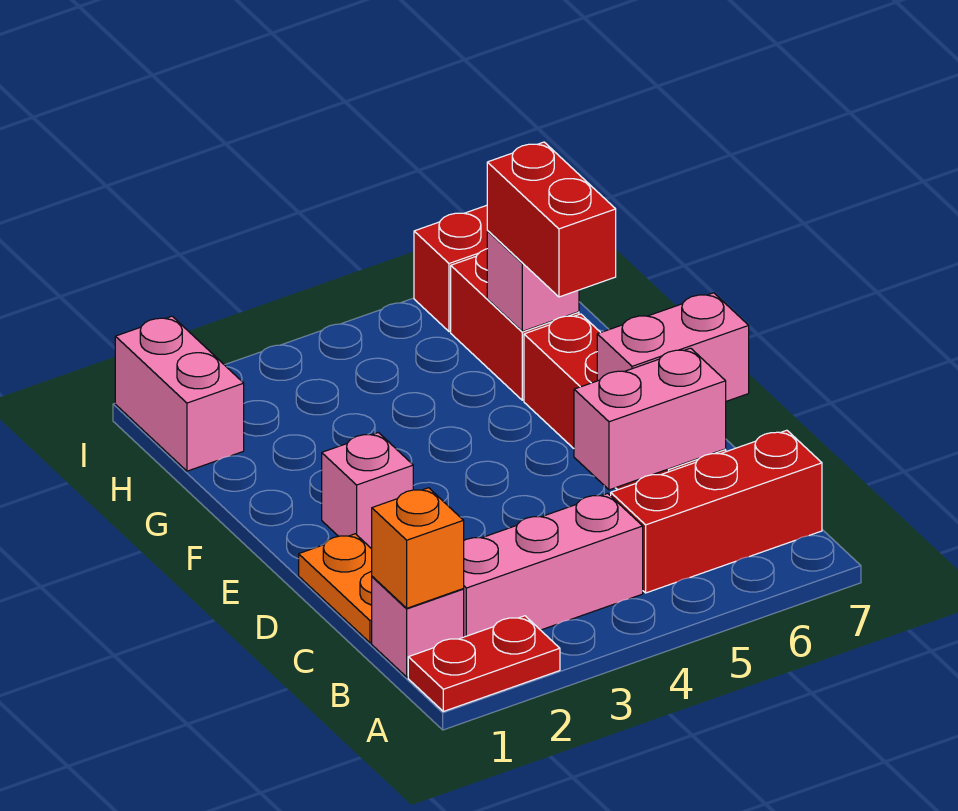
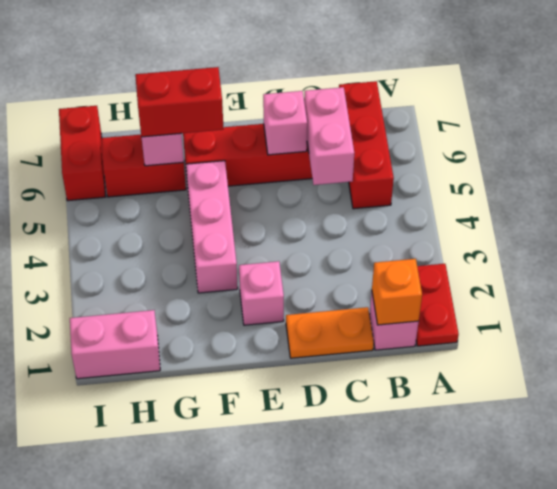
pink brick B2:B4 level 1 -> pink brick F3:F5 level 1
pink brick D6:D7 level 2 -> pink brick D6 level 2

